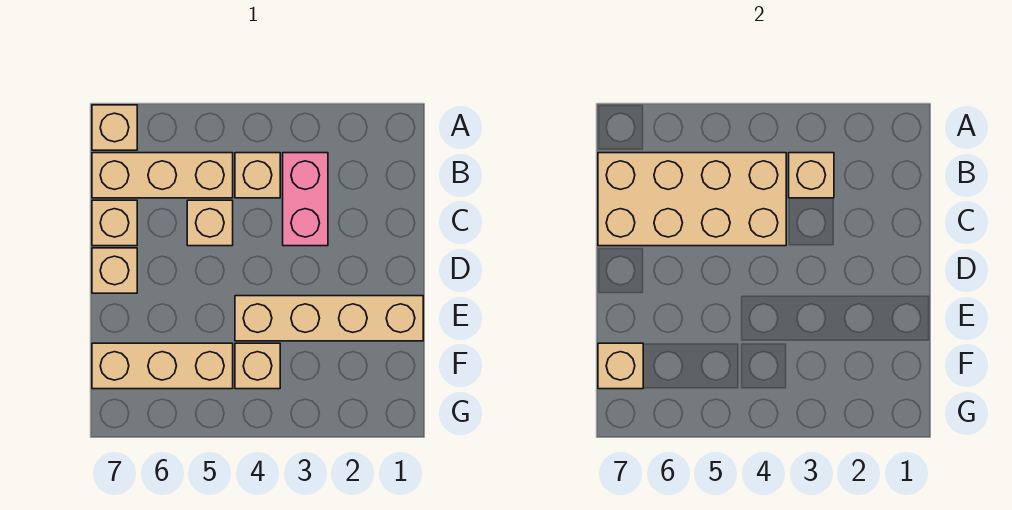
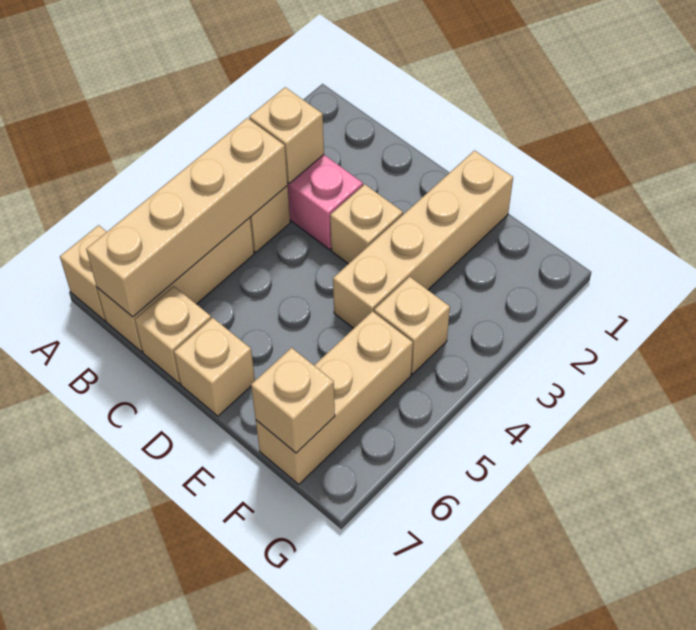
tan brick B4:C7 level 2 -> tan brick B4:B7 level 2
tan brick C5 level 1 -> tan brick D3 level 1

